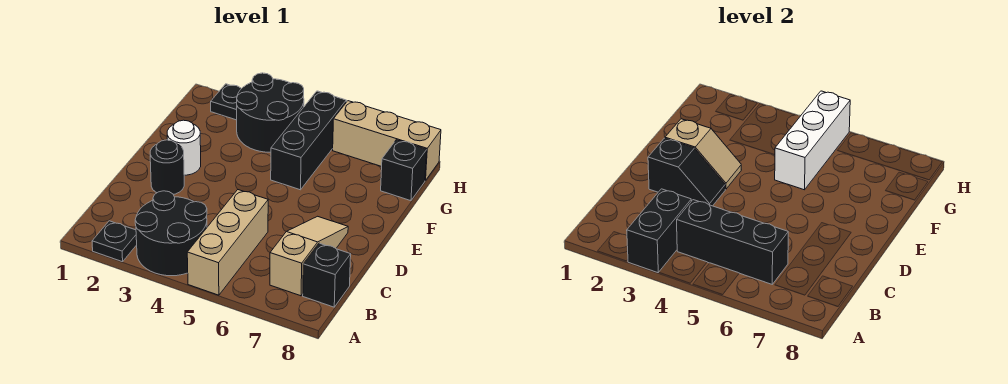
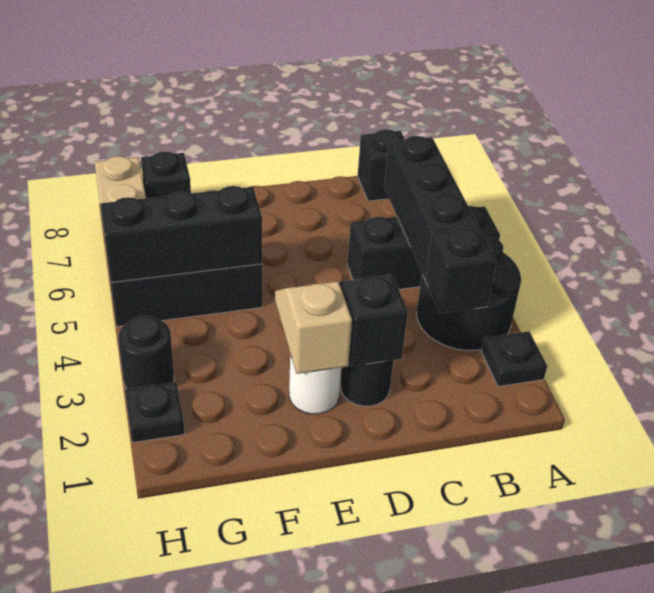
black brick A3:B3 level 2 -> black brick B3 level 2
tan brick A5:C5 level 1 -> black brick A5:C5 level 1
tan slope B7:D7 level 1 top B -> none
white brick F5:H5 level 2 -> black brick F5:H5 level 2
black round brick G3:H4 level 1 -> black round brick H3 level 1

